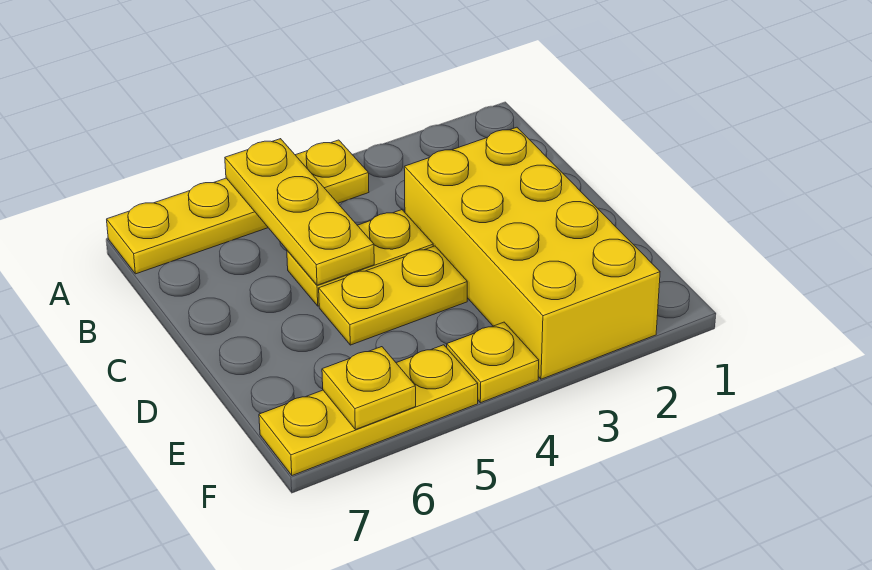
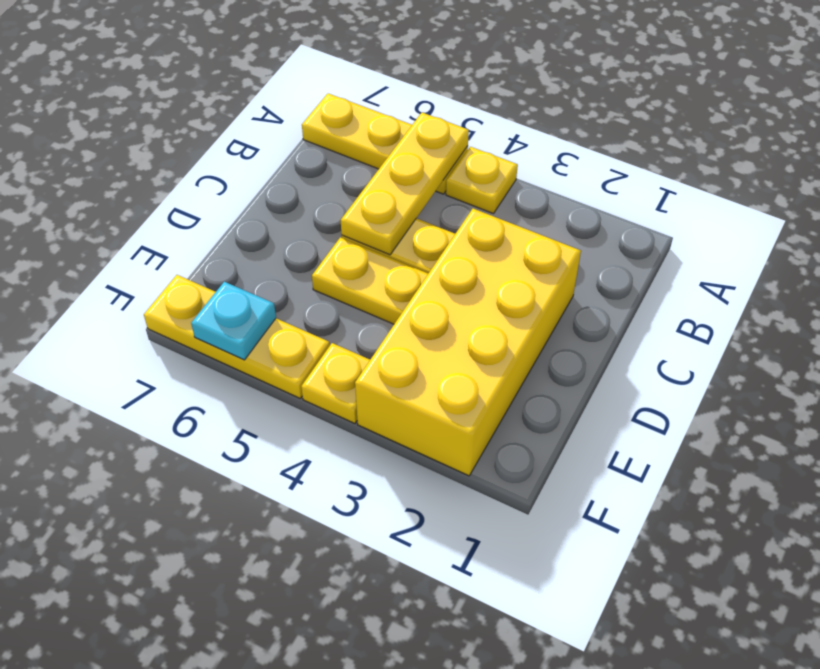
yellow plate F6 level 2 -> cyan plate F6 level 2

